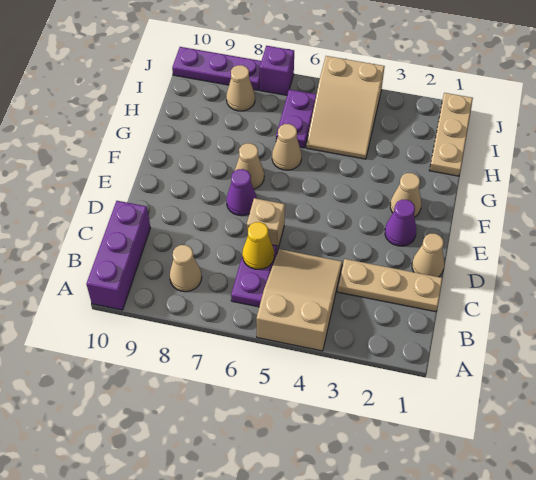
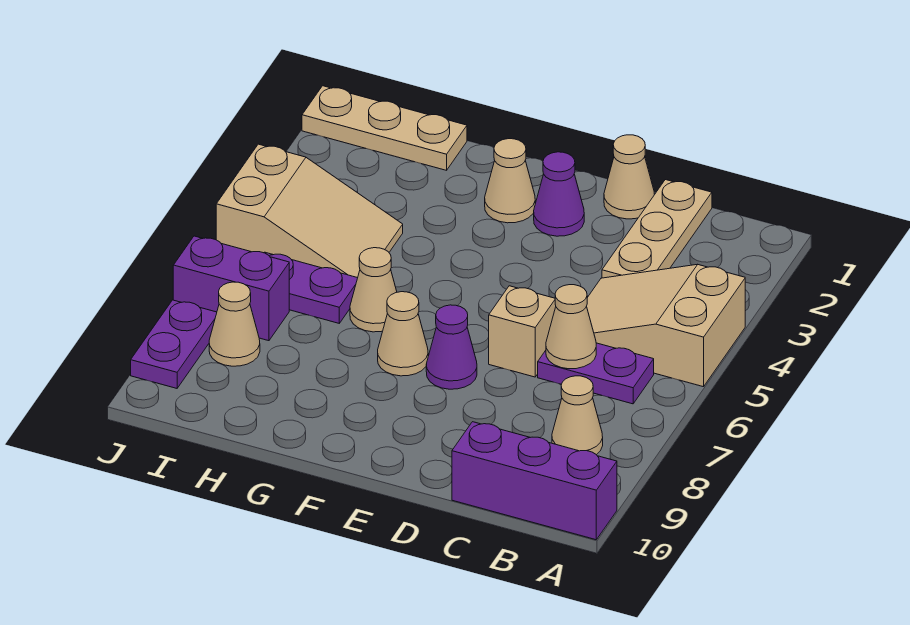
yellow cone C6 level 2 -> tan cone C6 level 2
purple brick J7 level 1 -> purple brick I7:J7 level 1
purple plate J8:J10 level 1 -> purple plate J8:J9 level 1

